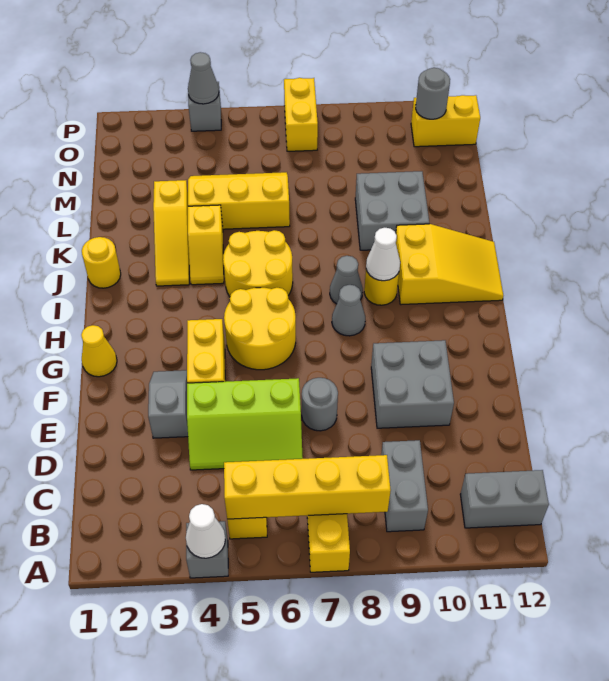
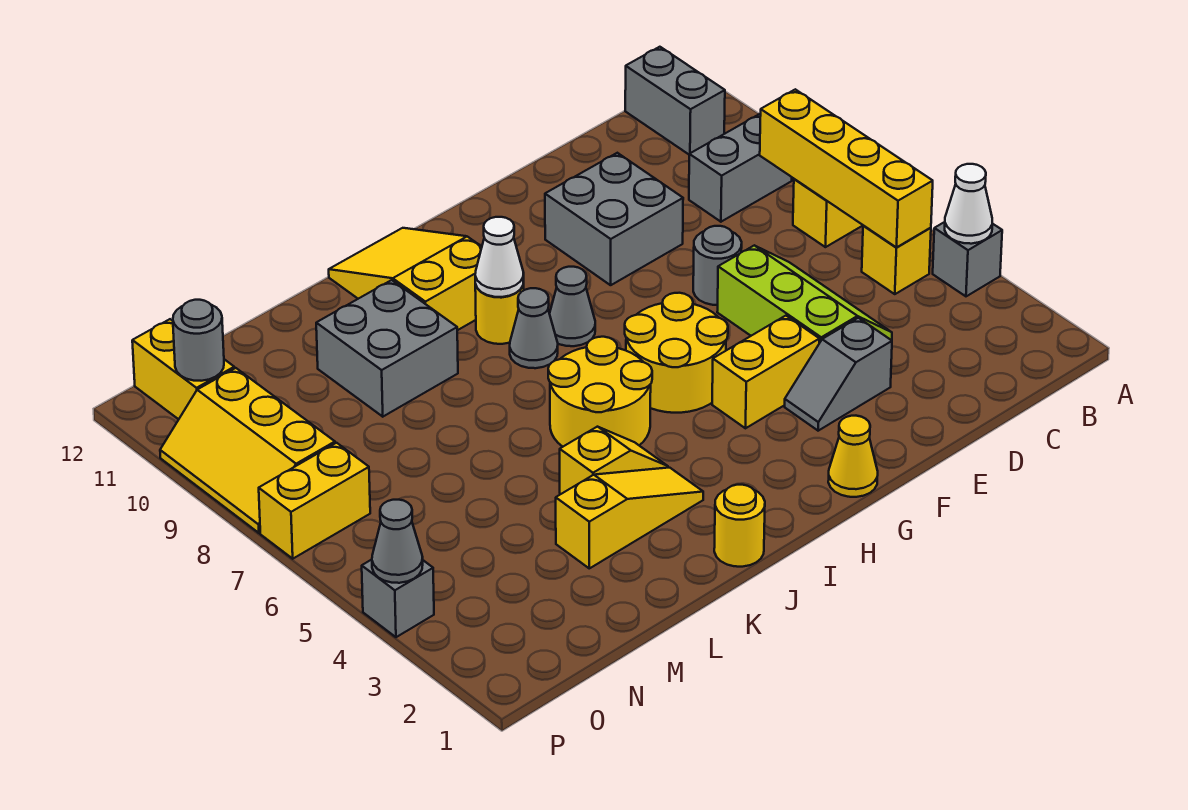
yellow slope L4:M6 level 1 top L -> yellow slope O8:P10 level 1 top O

